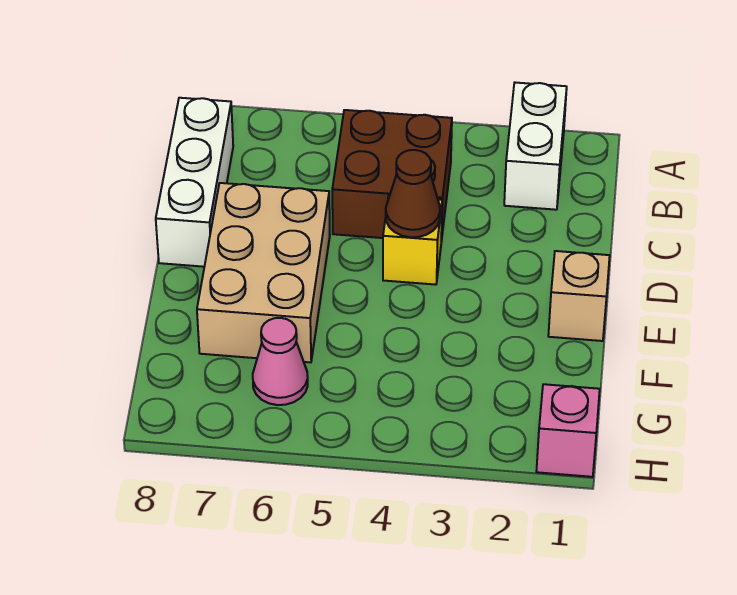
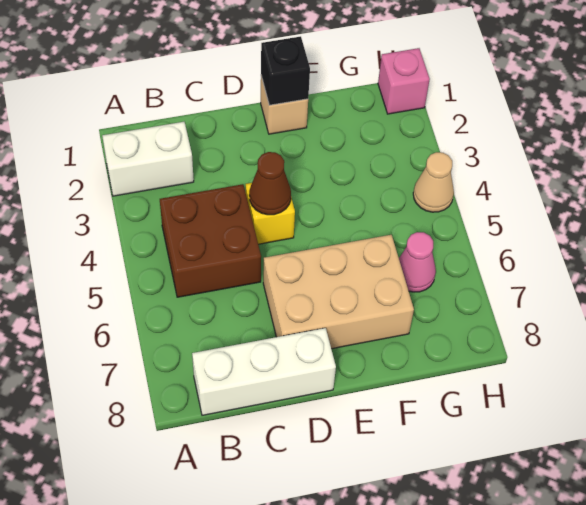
none -> black brick E1 level 2
none -> tan cone H4 level 1

